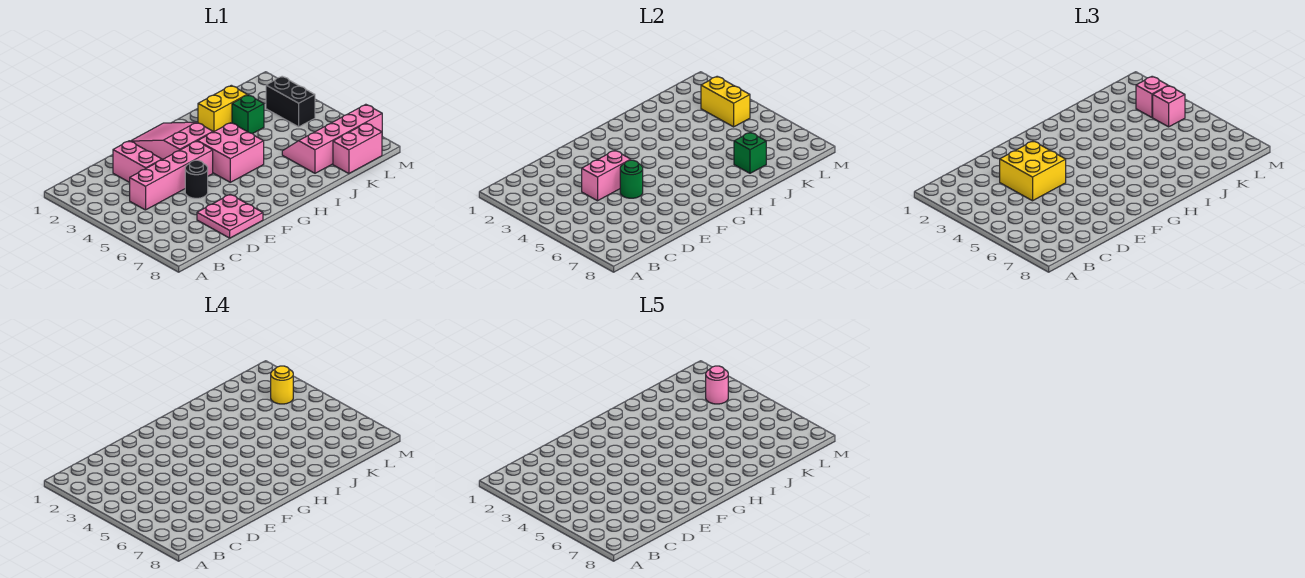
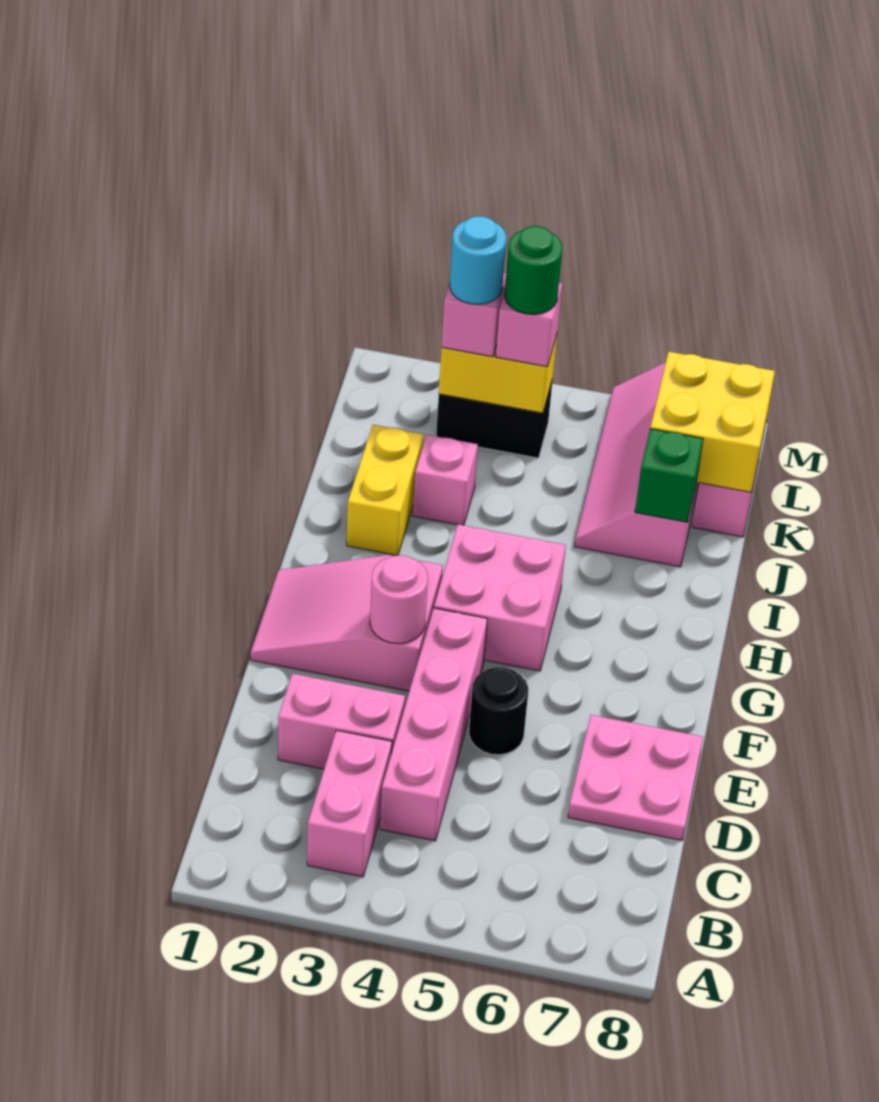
yellow brick D3:E4 level 3 -> yellow brick K7:L8 level 2
pink brick D4:E4 level 2 -> pink brick B3:C3 level 1
green round brick E5 level 2 -> green round brick L4 level 4
green brick J3 level 1 -> pink brick J3 level 1
yellow round brick L3 level 4 -> cyan round brick L3 level 4
pink round brick L3 level 5 -> pink round brick F3 level 2

